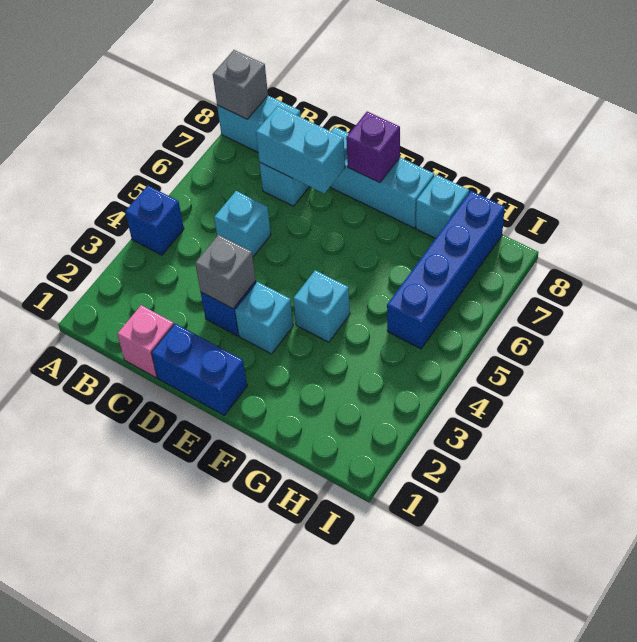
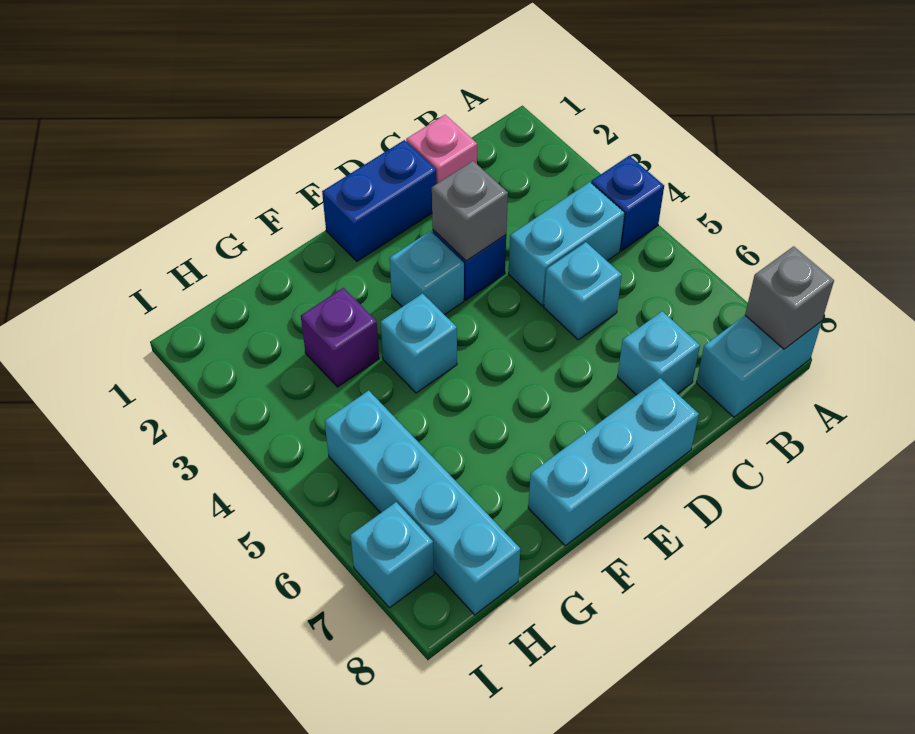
cyan brick C7:D7 level 2 -> cyan brick B4:C4 level 1
purple brick E8 level 2 -> purple brick G3 level 1
cyan brick G8 level 1 -> cyan brick I7 level 1
blue brick H5:H8 level 1 -> cyan brick H5:H8 level 1

